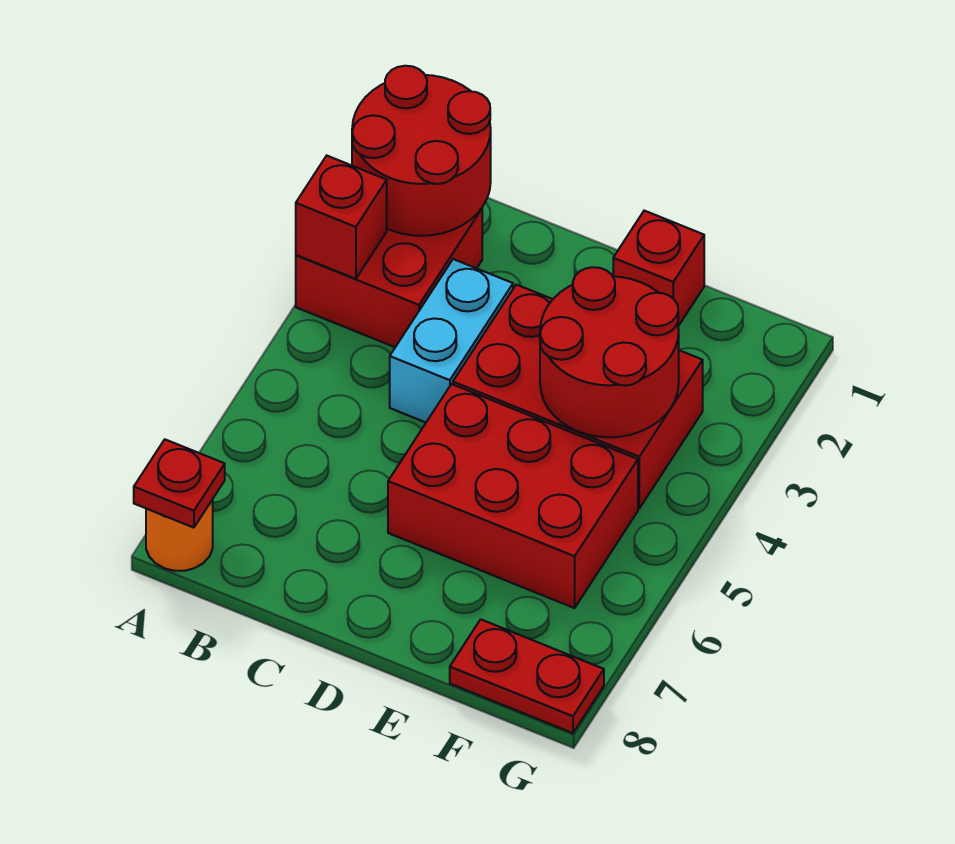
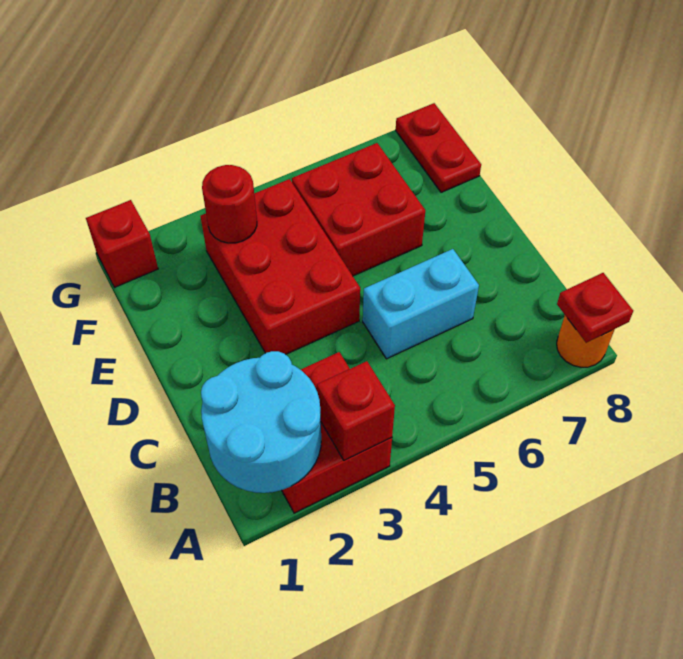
red round brick A1:B2 level 2 -> cyan round brick A1:B2 level 2
cyan brick C3:C4 level 1 -> cyan brick C5:C6 level 1
red brick D5:F6 level 1 -> red brick E5:F6 level 1
red brick E1 level 1 -> red brick G1 level 1
red round brick E3:F4 level 2 -> red round brick F3 level 2

